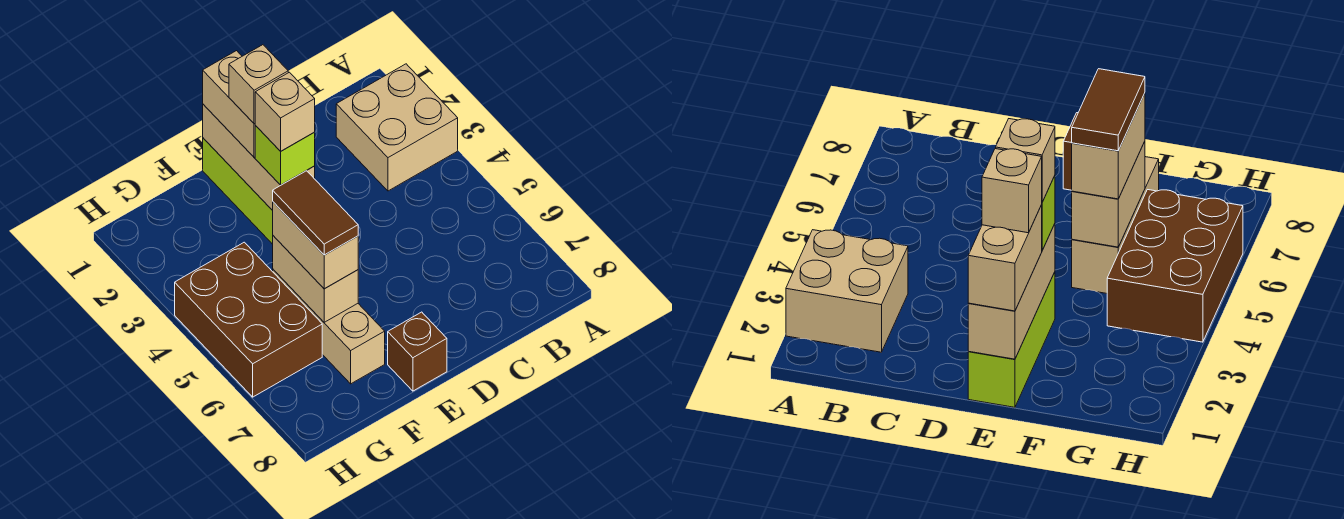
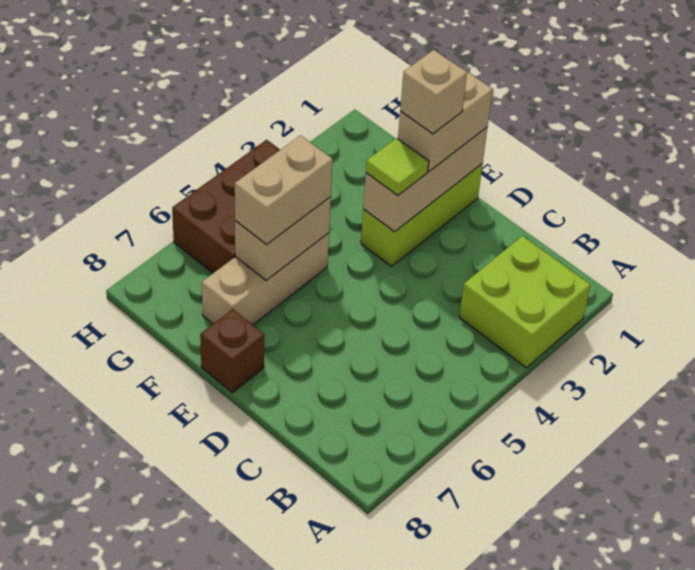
tan brick A2:B3 level 1 -> lime brick A2:B3 level 1
lime brick E3 level 3 -> lime tile E3 level 3
tan brick E3 level 4 -> none
brown tile F5:F6 level 4 -> none

